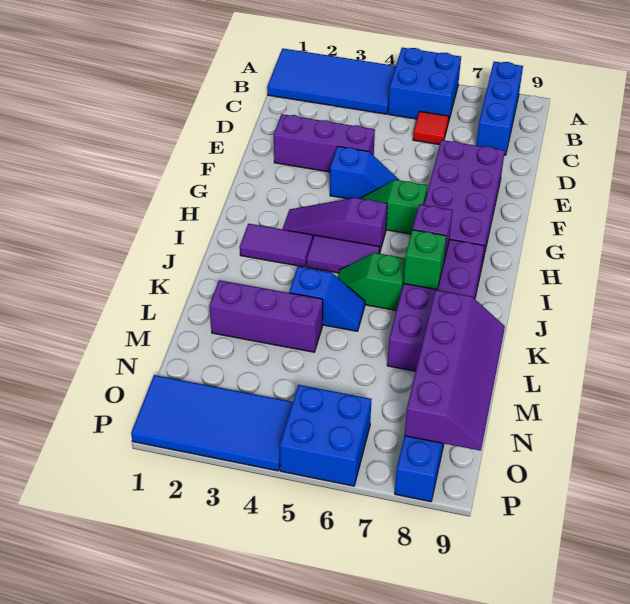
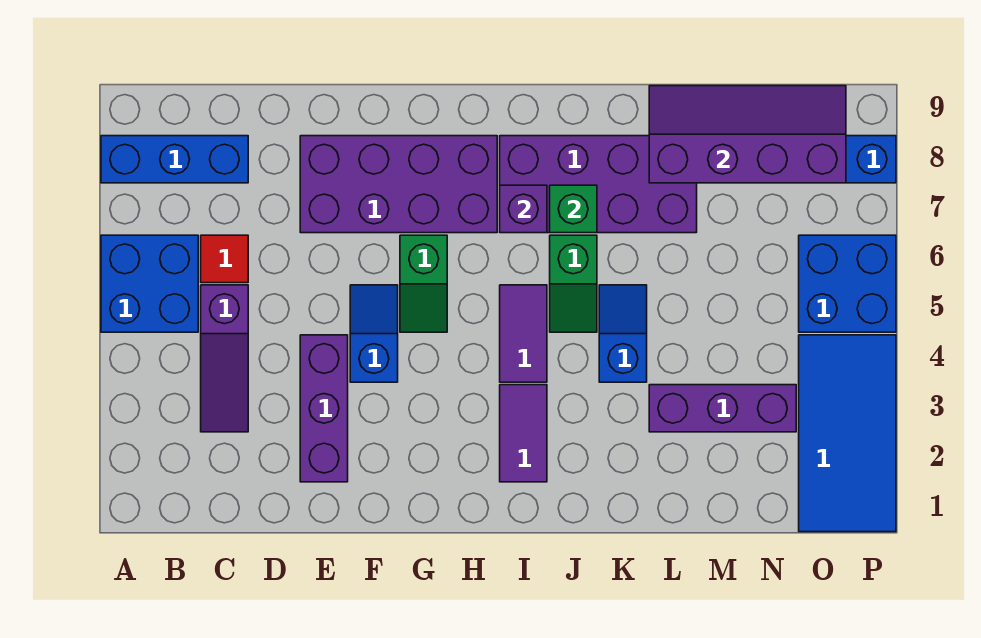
blue tile A1:B4 level 1 -> none
purple slope H3:H5 level 1 top 5 -> purple slope C3:C5 level 1 top 5
purple brick L2:L4 level 1 -> purple brick L3:N3 level 1

